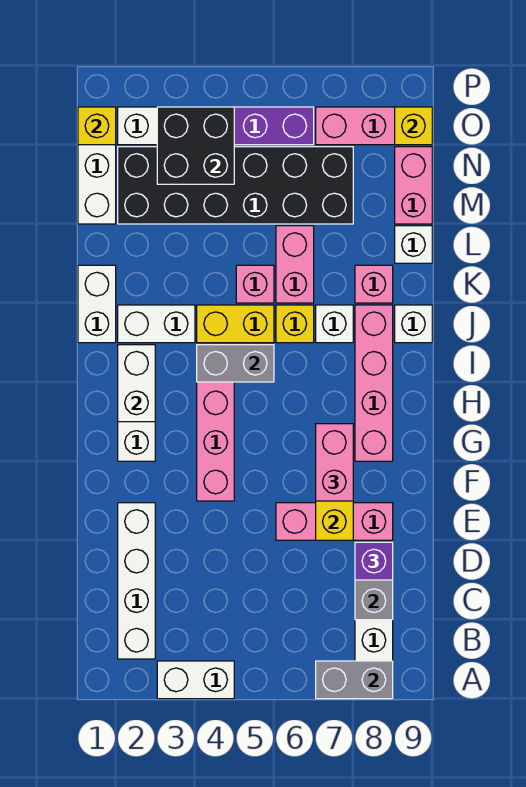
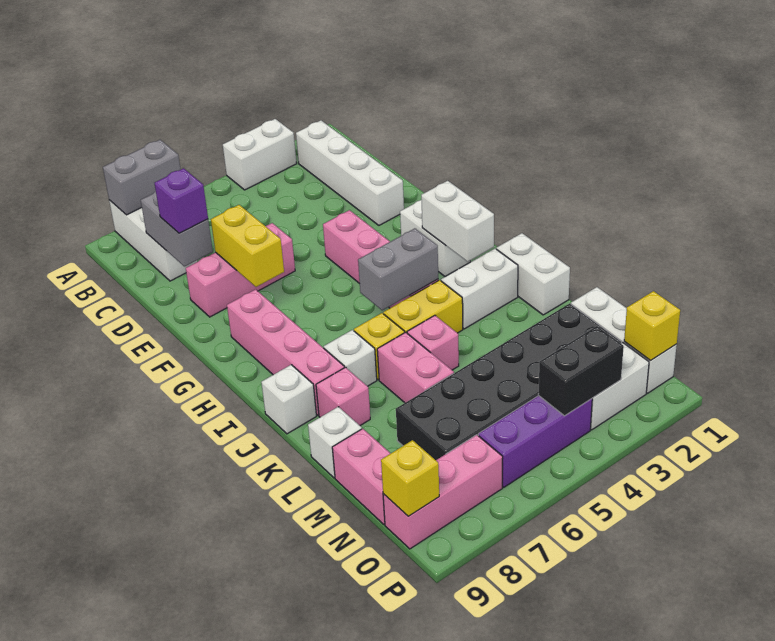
pink brick F7:G7 level 3 -> none
black brick N3:O4 level 2 -> black brick O3:O4 level 2

